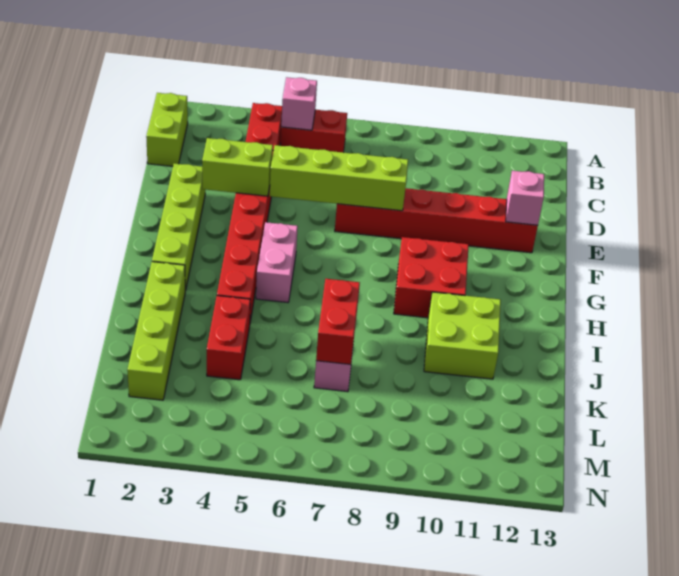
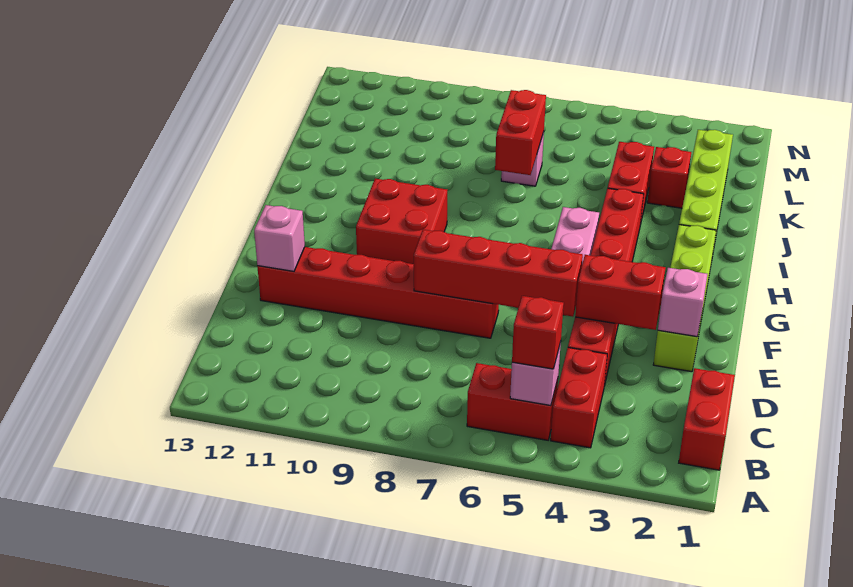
lime brick B1:C1 level 1 -> red brick B1:C1 level 1
none -> red brick B5 level 3
none -> pink brick E2 level 2
lime brick E3:E4 level 2 -> red brick E3:E4 level 2
lime brick E5:E8 level 2 -> red brick E5:E8 level 2
lime brick I10:J11 level 1 -> none
none -> red brick K3 level 1

